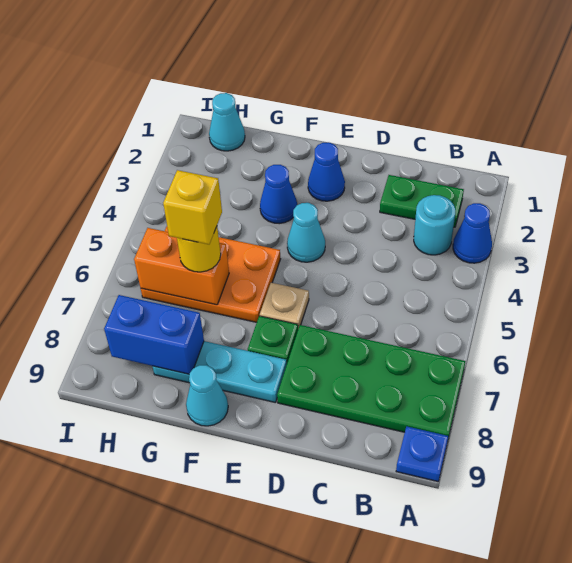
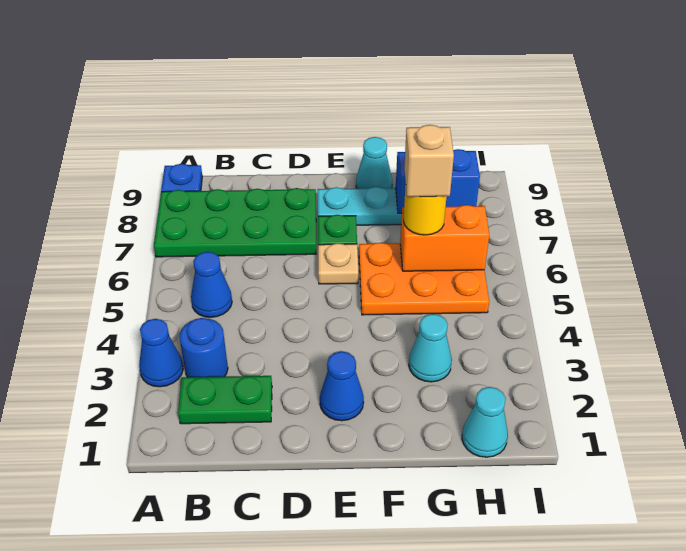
cyan round brick B3 level 1 -> blue round brick B3 level 1
cyan cone E4 level 1 -> cyan cone G3 level 1
blue cone F3 level 1 -> blue cone B5 level 1
yellow brick G6 level 4 -> tan brick G6 level 4

